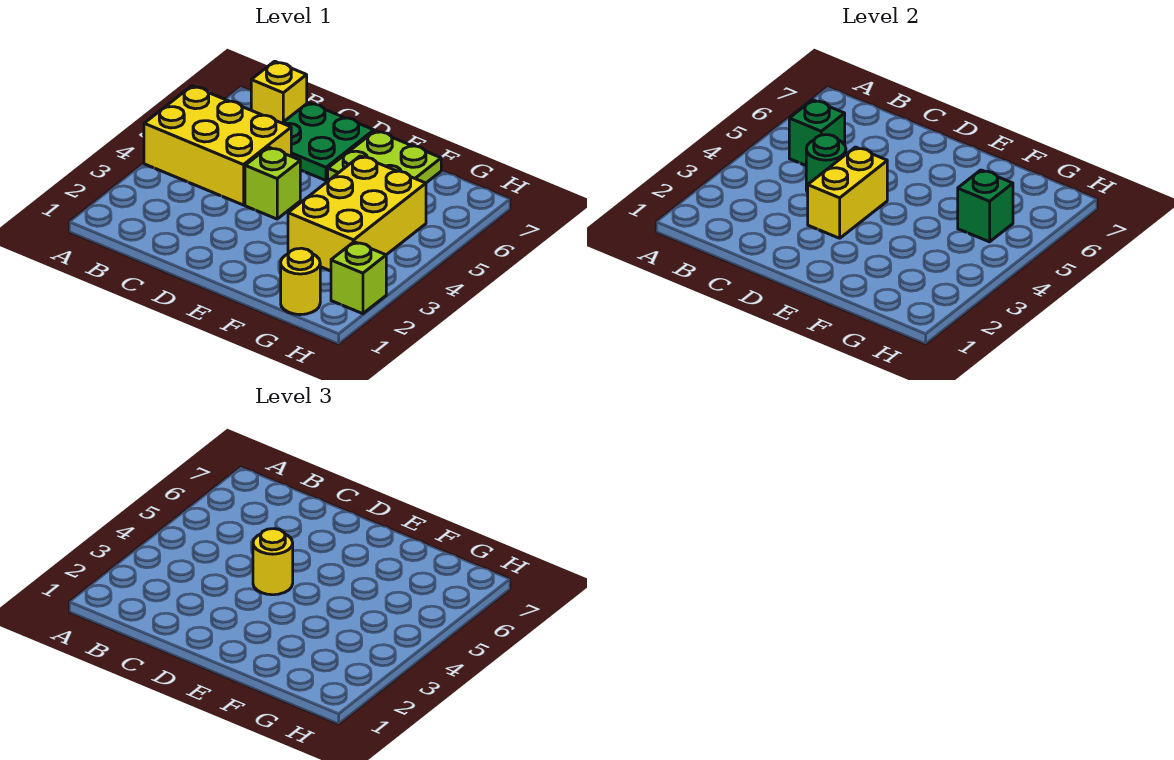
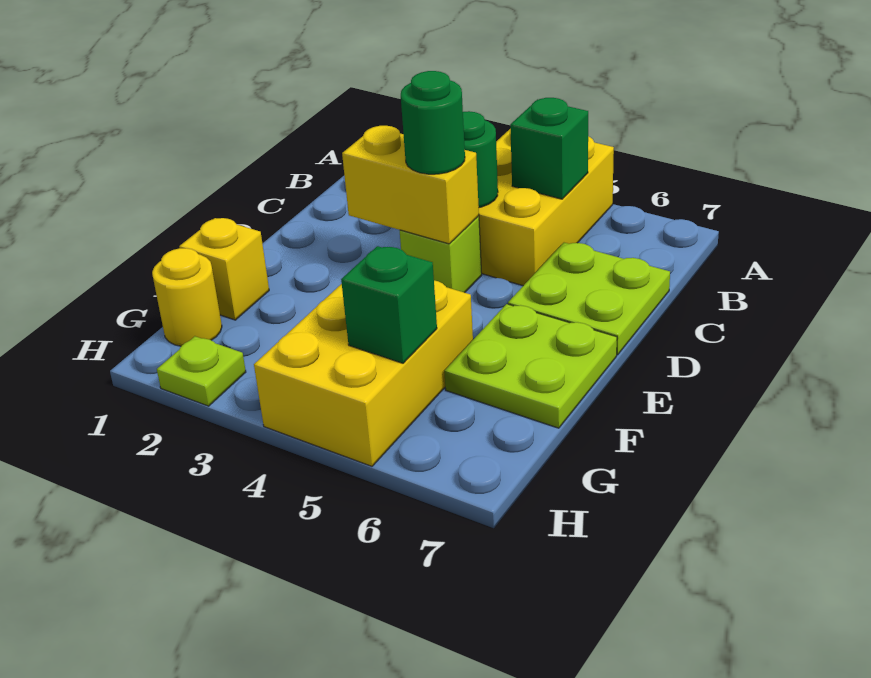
yellow brick B7 level 1 -> yellow brick F1 level 1
green plate C6:D7 level 1 -> lime plate C6:D7 level 1
yellow round brick D4 level 3 -> green round brick D4 level 3
yellow brick F3:G5 level 1 -> yellow brick F4:H5 level 1
lime brick H2 level 1 -> lime plate H2 level 1

